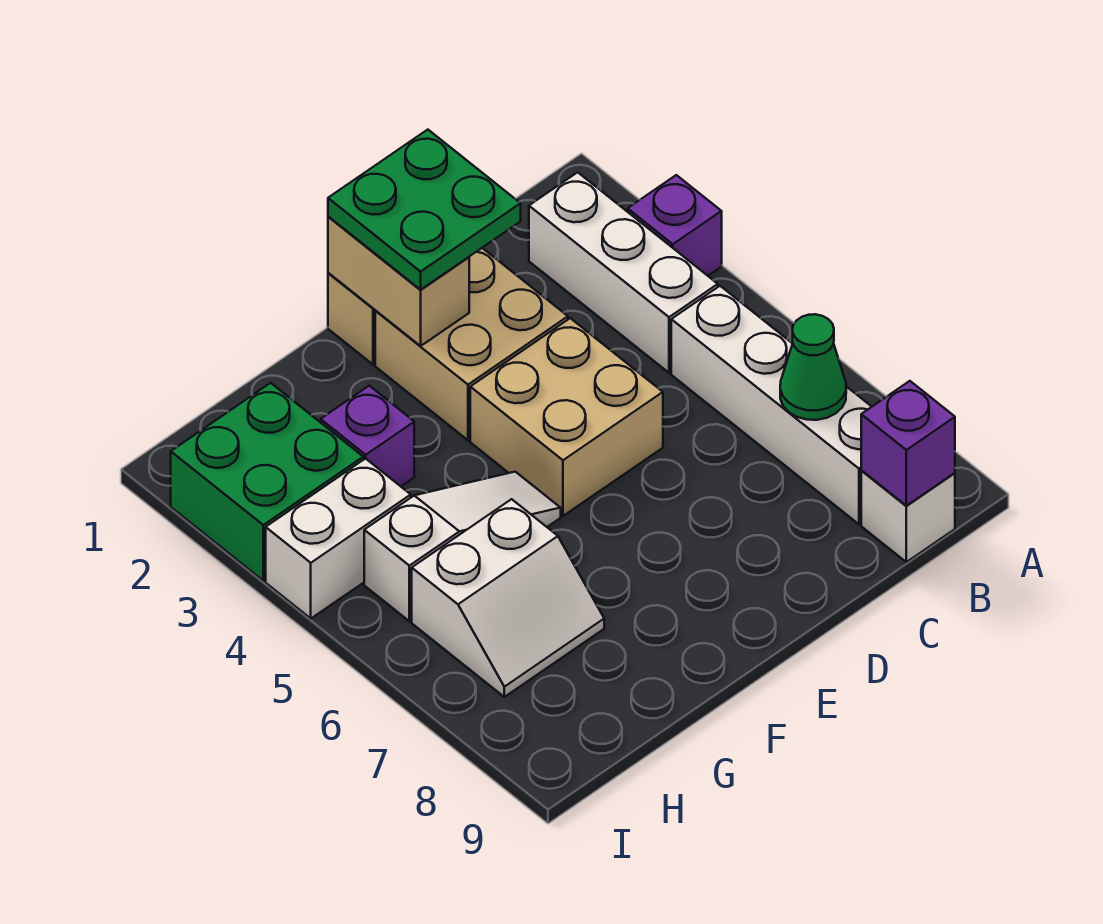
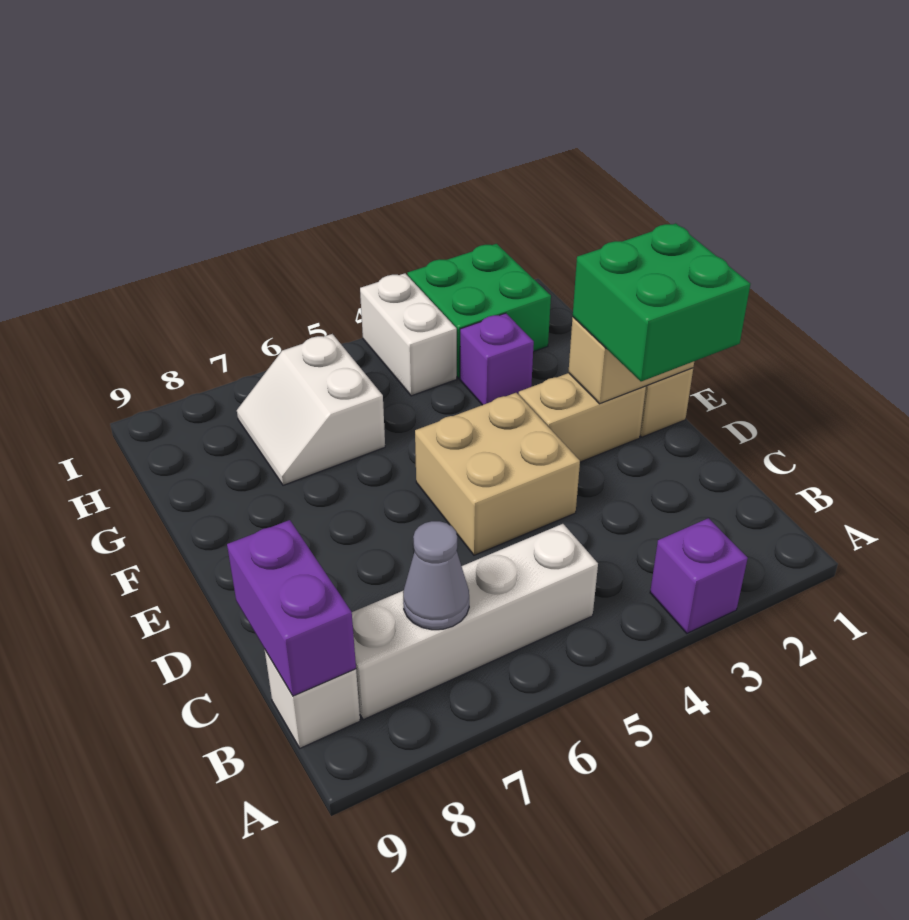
white brick B2:B4 level 1 -> none
green cone B7 level 2 -> grey cone B7 level 2
purple brick B9 level 2 -> purple brick B9:C9 level 2
green plate D1:E2 level 3 -> green brick D1:E2 level 3
tan brick D2:E3 level 1 -> tan brick E2:E3 level 1
white slope F5:H5 level 1 top H -> none

